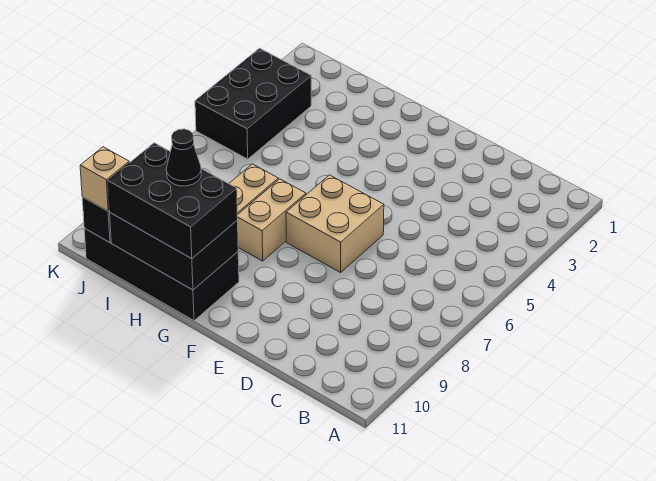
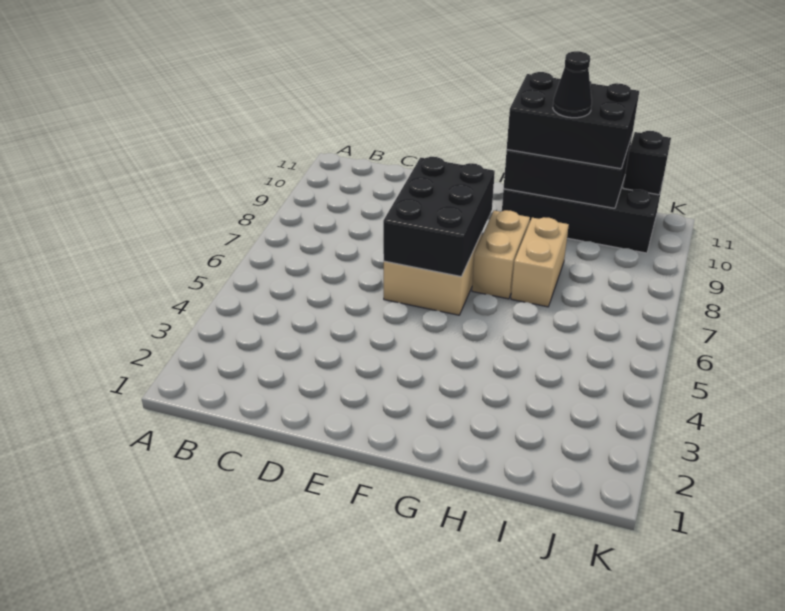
black brick J3:K5 level 1 -> black brick E6:F8 level 2
tan brick J11 level 3 -> none

